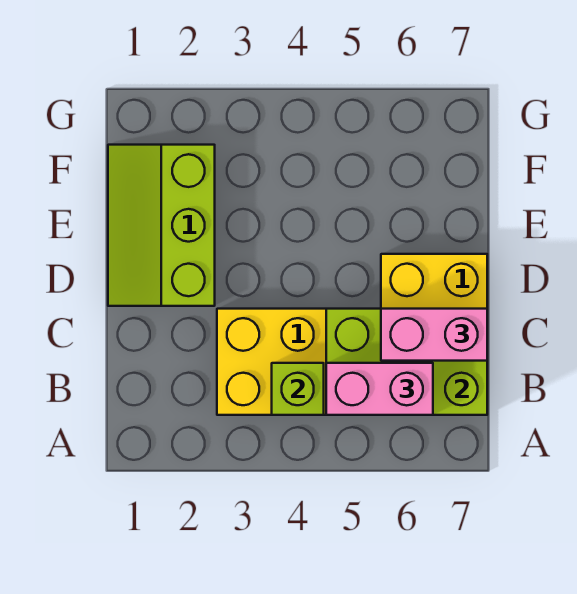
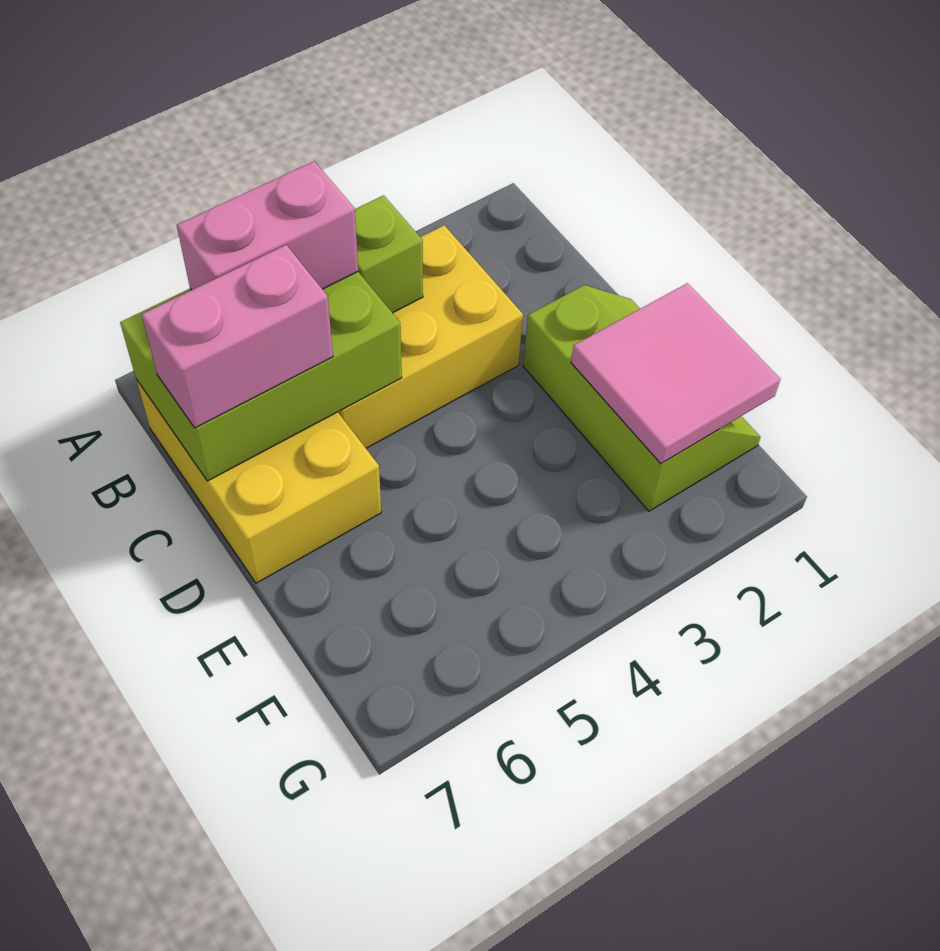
none -> pink tile E1:F2 level 2

